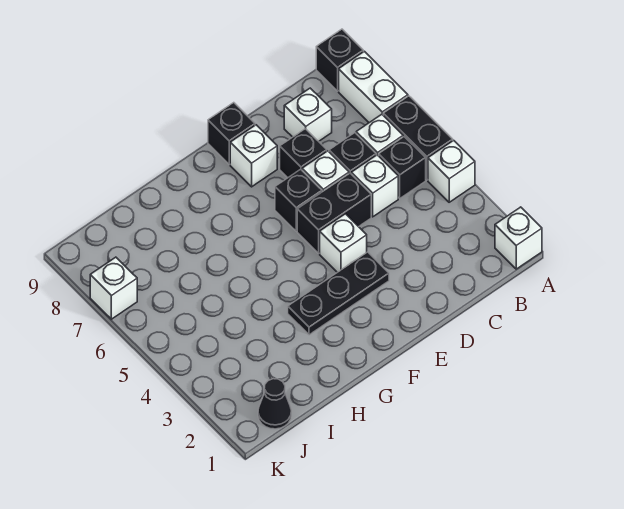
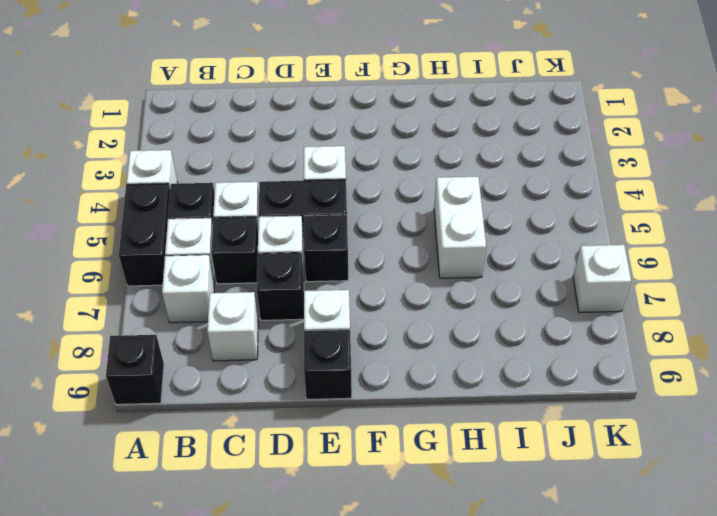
white brick A1 level 1 -> white brick B7 level 1
white brick A7:A8 level 1 -> white brick H5:H6 level 1
black plate E3:G3 level 1 -> none
black cone J1 level 1 -> none

